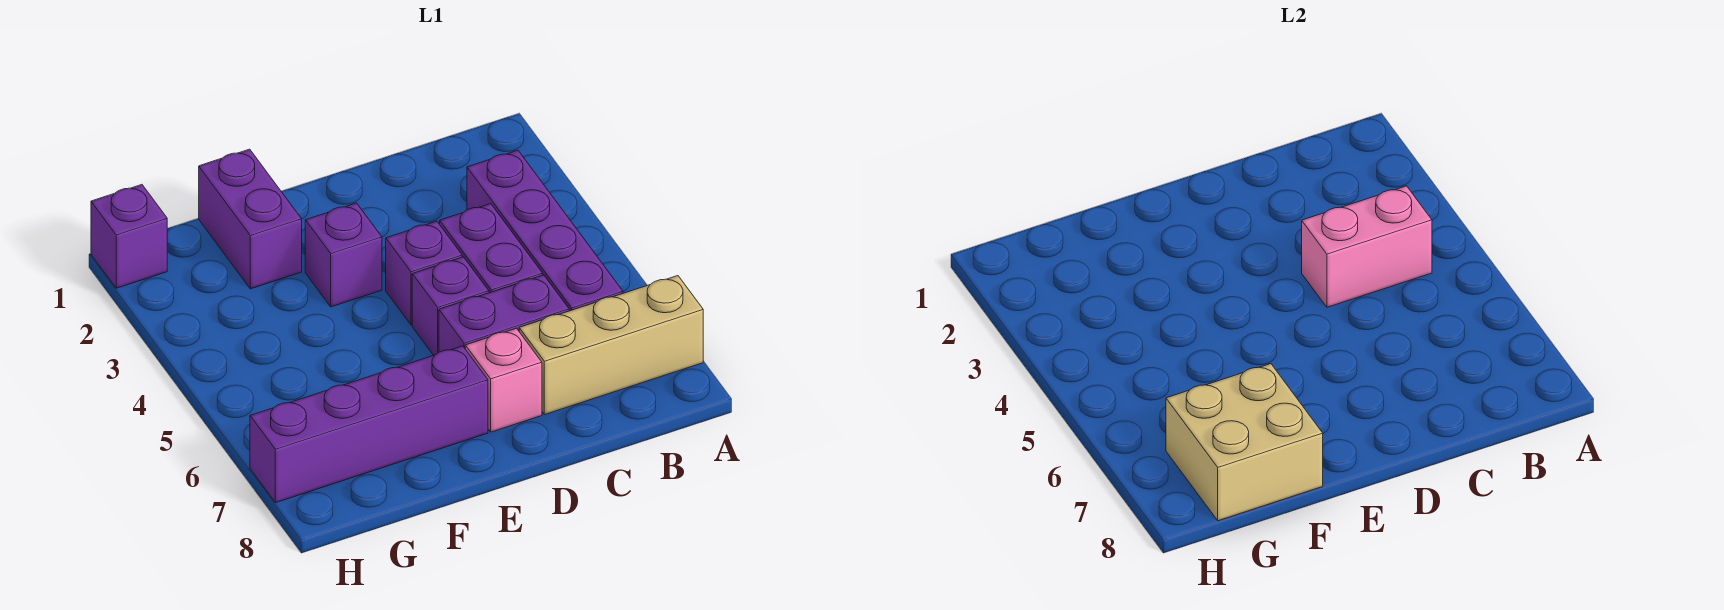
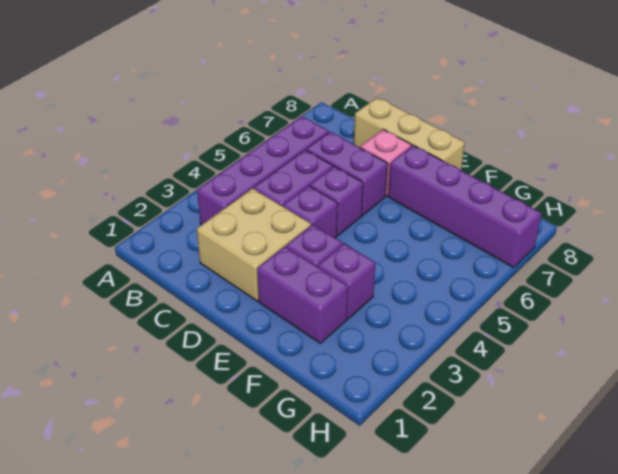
tan brick A7:C7 level 1 -> tan brick C8:E8 level 1
pink brick B4:C4 level 2 -> none
purple brick F1:F2 level 1 -> purple brick E2:F2 level 1
tan brick F7:G8 level 2 -> tan brick C2:D3 level 1
purple brick H1 level 1 -> purple brick F3 level 1

